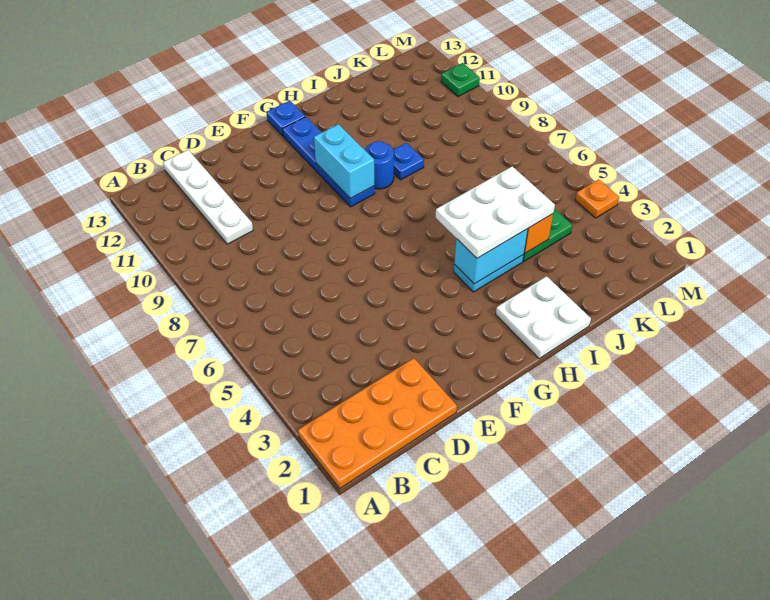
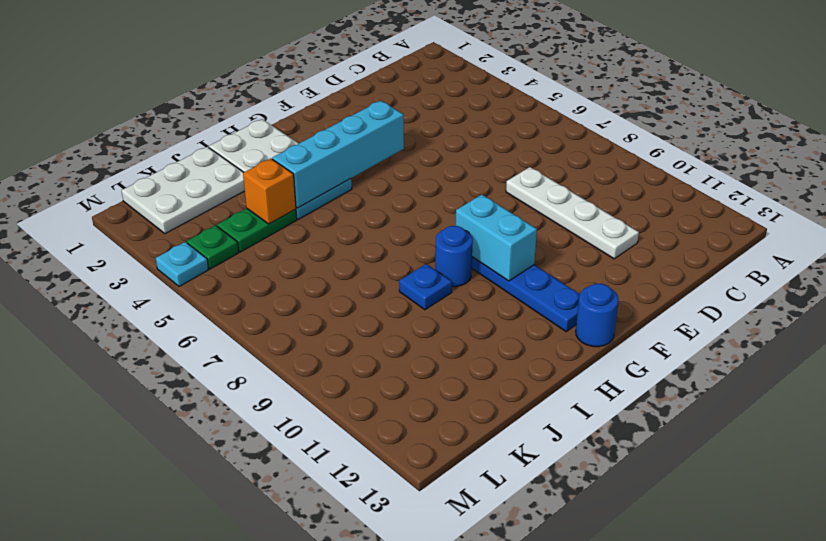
orange plate A1:D2 level 1 -> none
white plate C10:C13 level 1 -> white plate D8:D11 level 1
blue plate G13 level 1 -> blue round brick G13 level 1
cyan brick H4:I4 level 2 -> cyan brick F4:I4 level 2
white plate H4:J5 level 3 -> white plate J1:L2 level 1
orange plate M4 level 1 -> cyan plate M4 level 1
green plate M11 level 1 -> green plate L4 level 1

